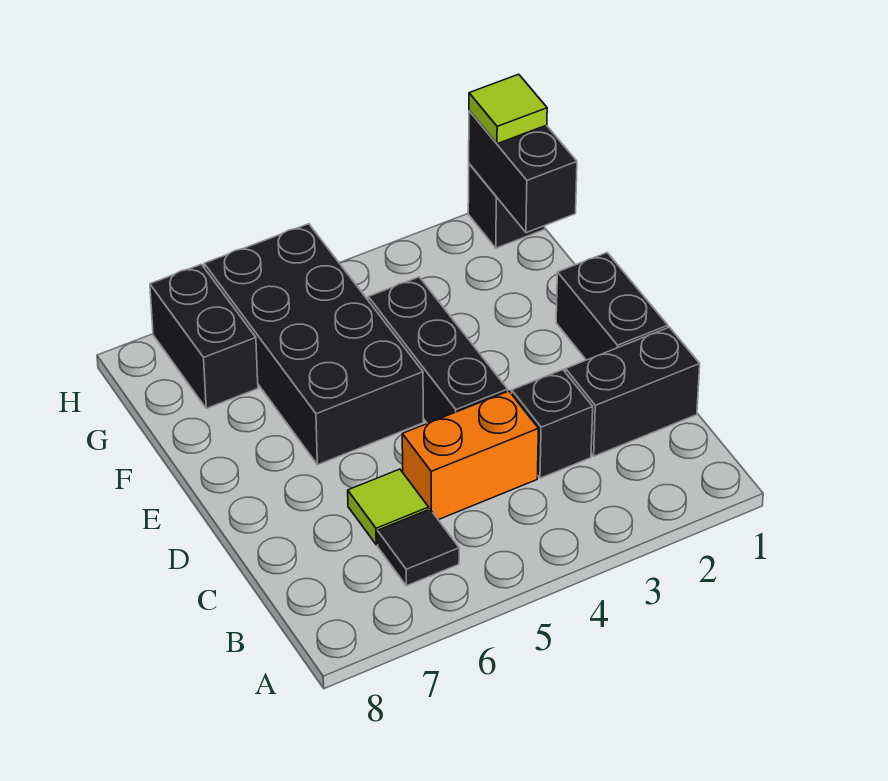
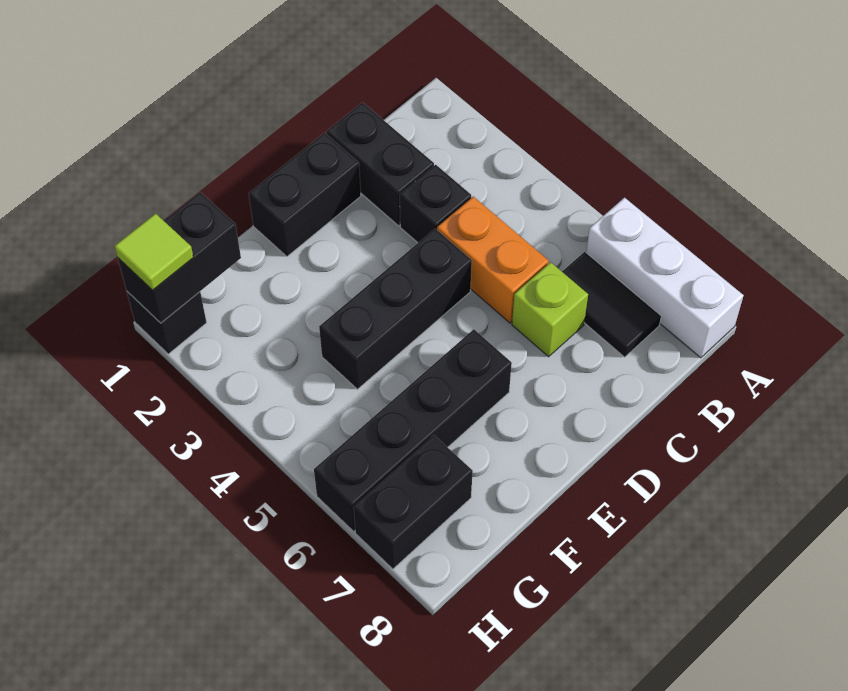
none -> white brick A6:A8 level 1
black tile B6 level 1 -> black tile B6:B7 level 1
lime tile C6 level 1 -> lime brick C6 level 1
black brick E5:H6 level 1 -> black brick E6:H6 level 1

